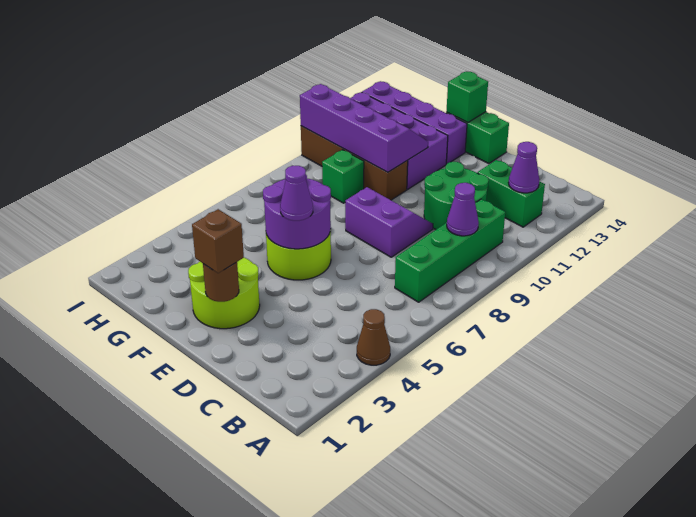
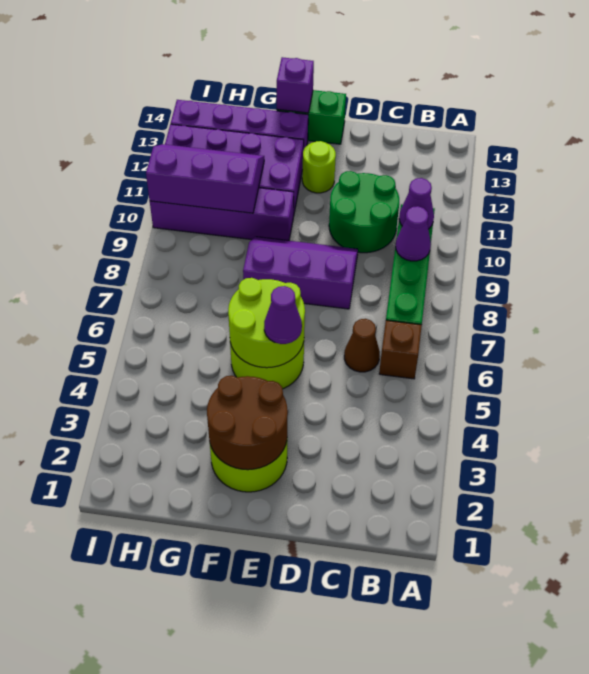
brown cone A4 level 1 -> brown cone C6 level 1
green brick B12:C12 level 1 -> none
purple cone B12 level 2 -> purple cone B10 level 2
purple slope D8:E9 level 1 top 8 -> purple slope D8:F9 level 1 top 8
brown round brick E2 level 2 -> brown round brick E2:F3 level 2
brown brick E2 level 3 -> brown brick B6 level 1
purple round brick E5:F6 level 2 -> lime round brick E5:F6 level 2
none -> lime round brick E12 level 1
brown brick F10:I10 level 1 -> purple brick F10:I10 level 1
purple slope F10:I11 level 2 top 10 -> purple slope G10:I11 level 2 top 10
green brick F14 level 2 -> purple brick F14 level 2
green brick G9 level 1 -> none

